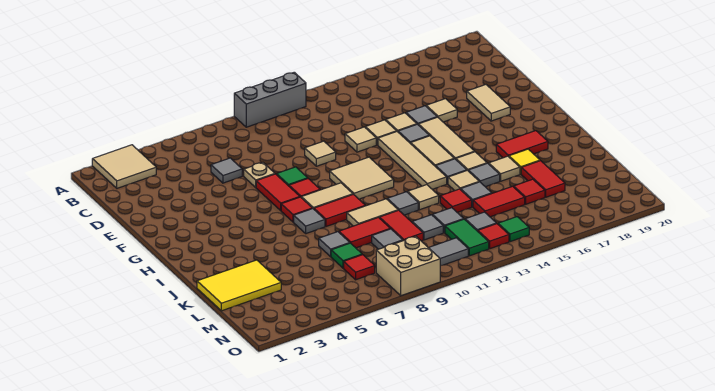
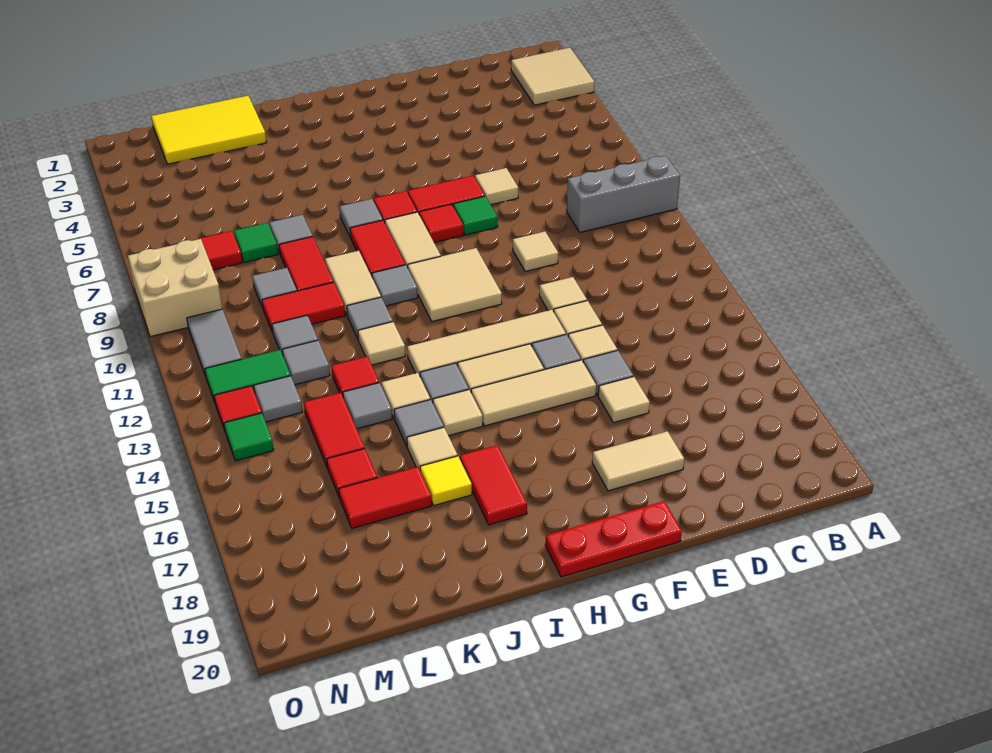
grey brick A9:A11 level 1 -> grey brick A9:C9 level 1
grey tile D6 level 1 -> grey tile I10 level 1
tan plate E7 level 1 -> tan tile E7 level 1
none -> red plate F20:H20 level 1
yellow tile K1:L3 level 1 -> yellow tile K1:M2 level 1

